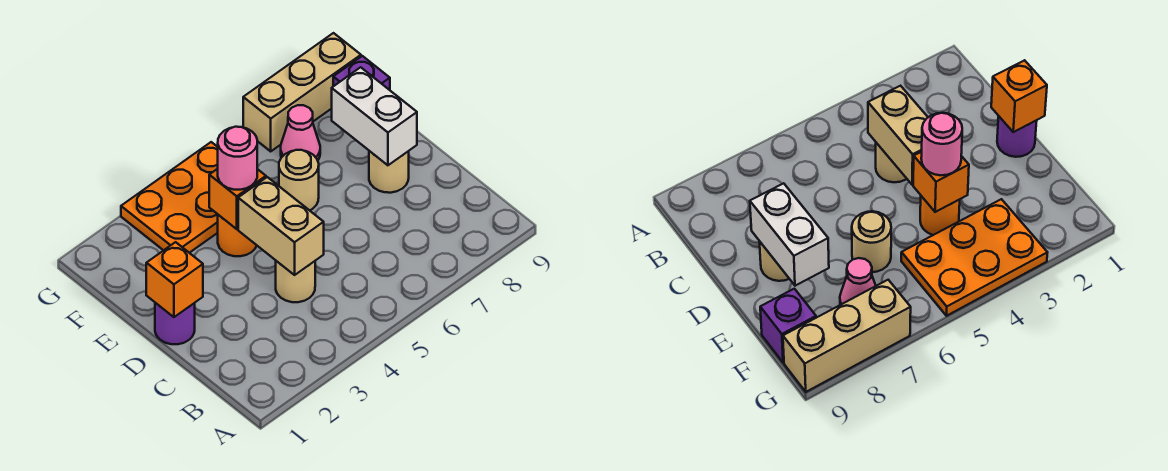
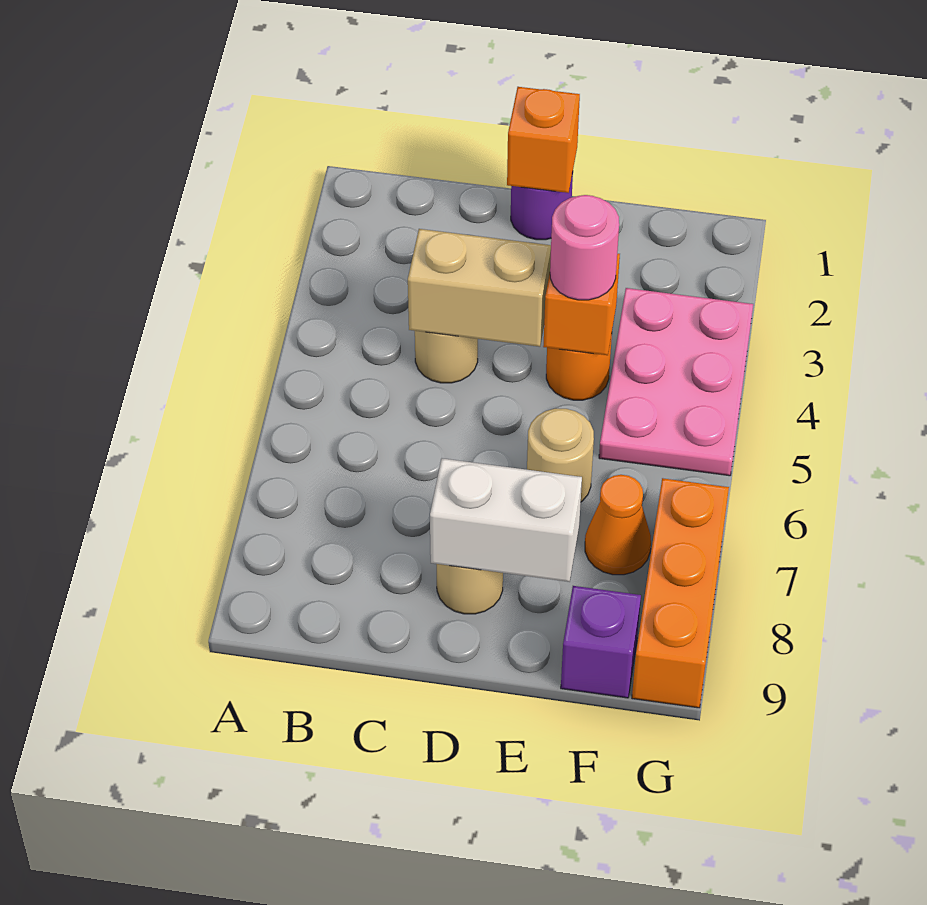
orange plate F3:G5 level 1 -> pink plate F3:G5 level 1
pink cone F7 level 1 -> orange cone F7 level 1
tan brick G7:G9 level 1 -> orange brick G7:G9 level 1

